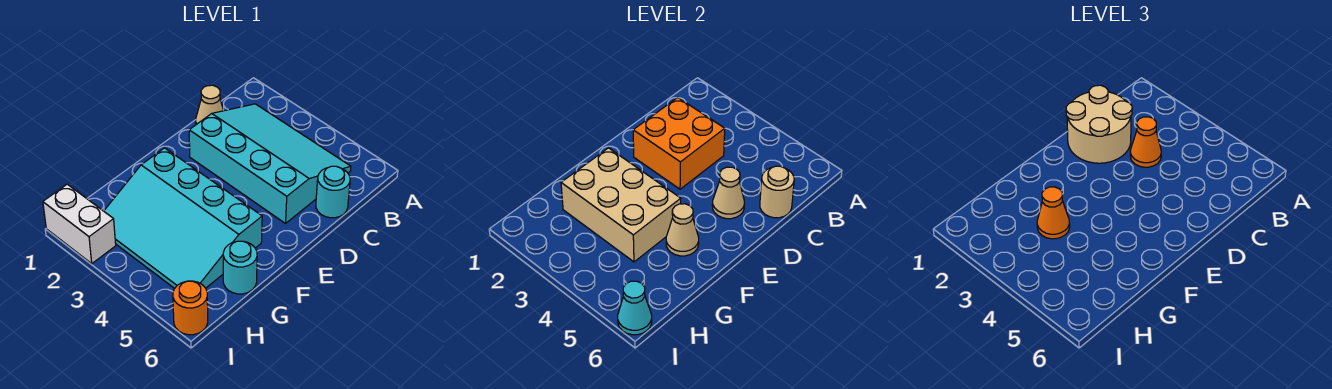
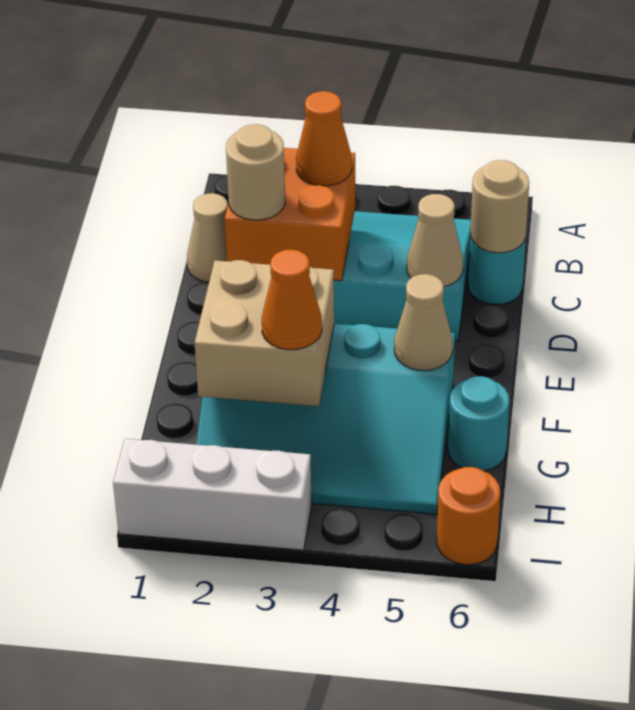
tan round brick C1:D2 level 3 -> tan round brick D2 level 3
tan brick F2:G4 level 2 -> tan brick F2:G3 level 2
white brick I1:I2 level 1 -> white brick I1:I3 level 1
cyan cone I6 level 2 -> none

